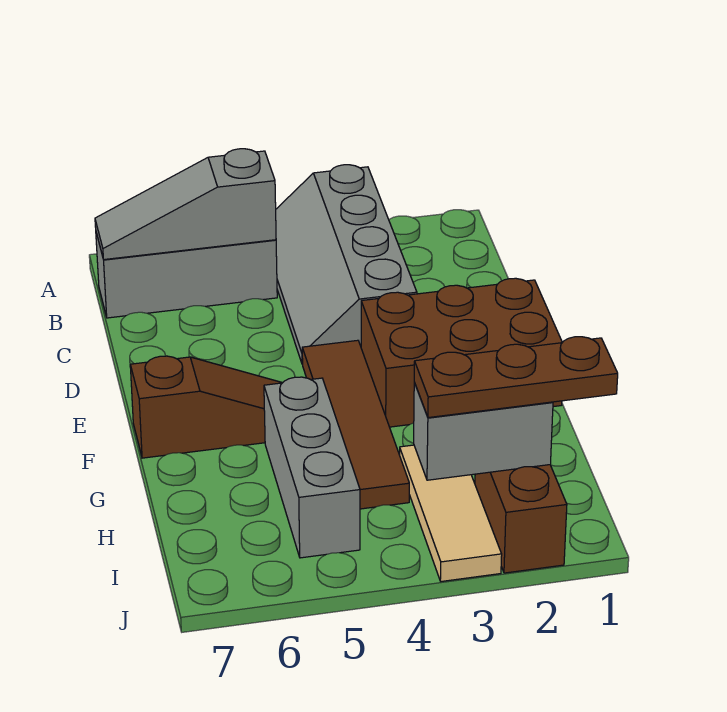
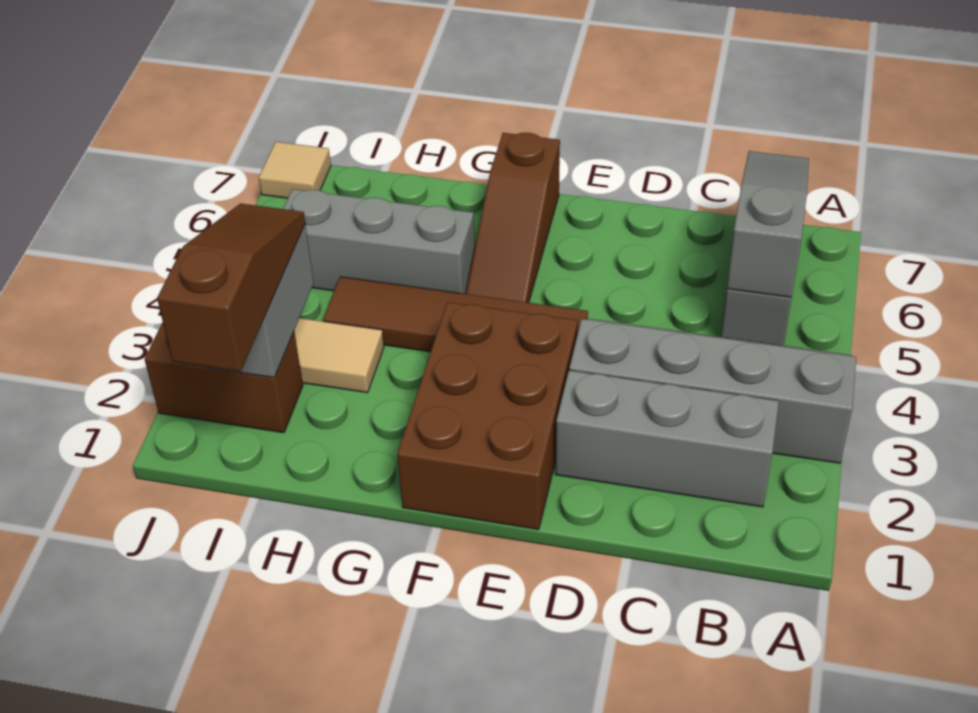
none -> grey brick B2:D2 level 1
brown plate I1:I3 level 3 -> brown slope I1:I3 level 3 top 1
none -> tan tile J7 level 1

